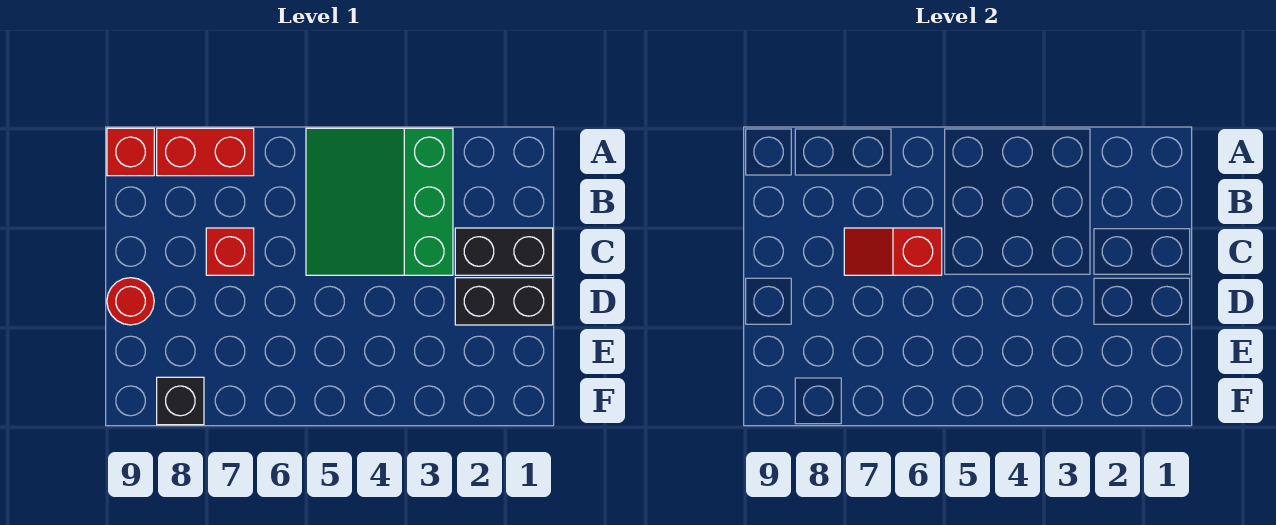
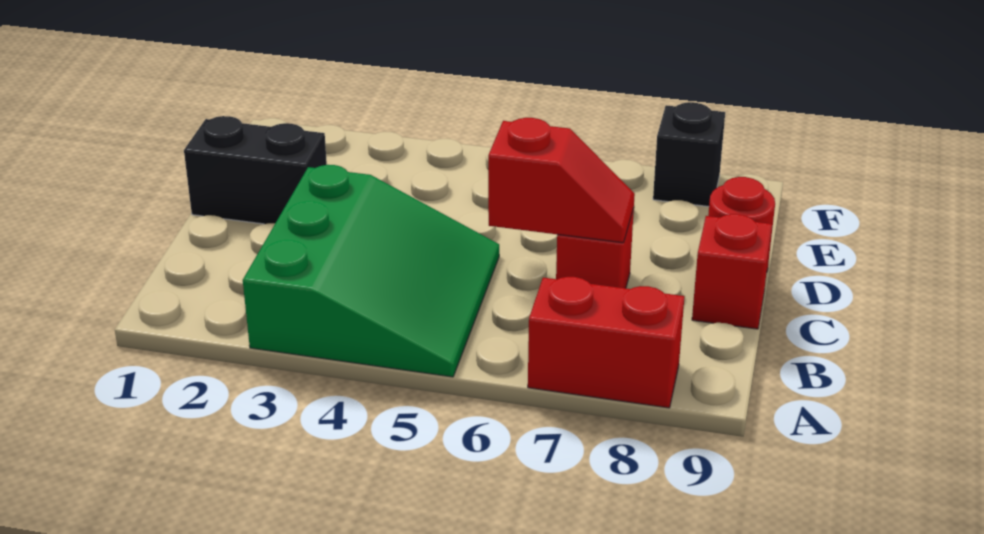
red brick A9 level 1 -> red brick C9 level 1
black brick C1:C2 level 1 -> none

